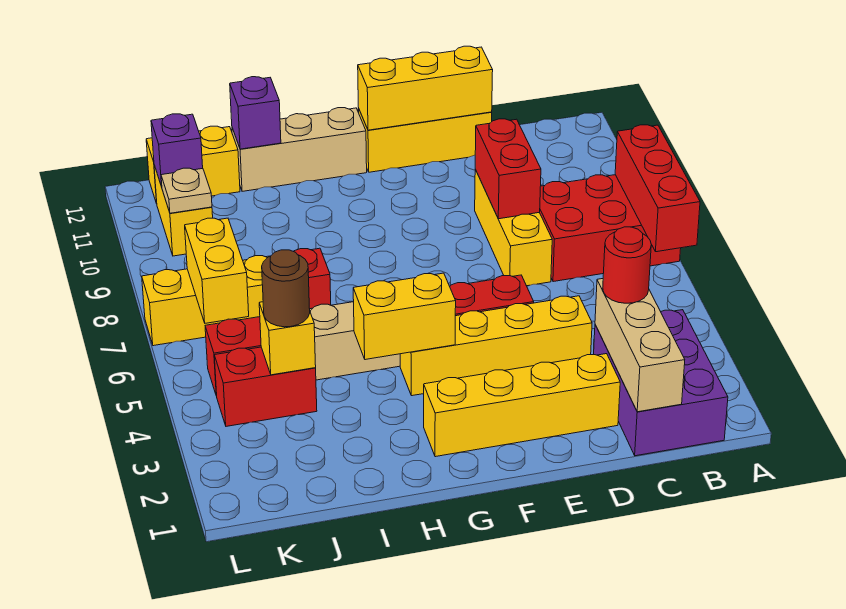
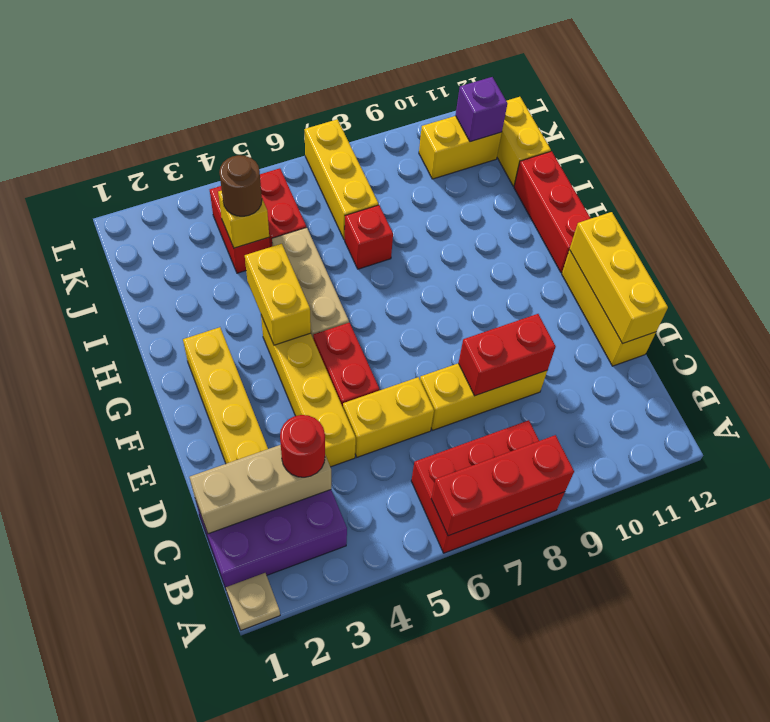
red brick A7:C8 level 1 -> red brick A6:B8 level 1
tan brick G12:I12 level 1 -> red brick G12:I12 level 1
purple brick I12 level 2 -> none
yellow brick K6:K7 level 2 -> yellow brick D5:D6 level 1
tan plate K10 level 2 -> tan plate A1 level 1

